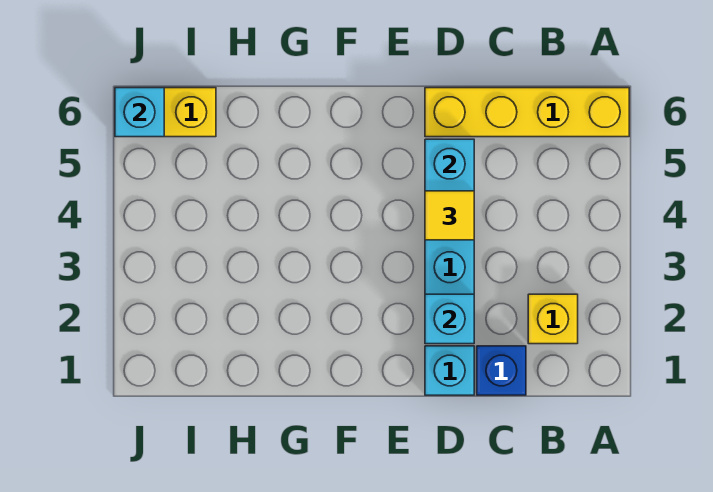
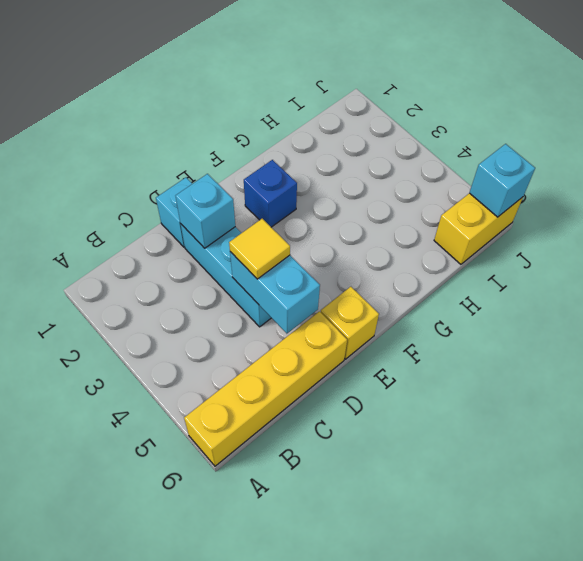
yellow brick B2 level 1 -> yellow brick E6 level 1
blue brick C1 level 1 -> blue brick F2 level 1

